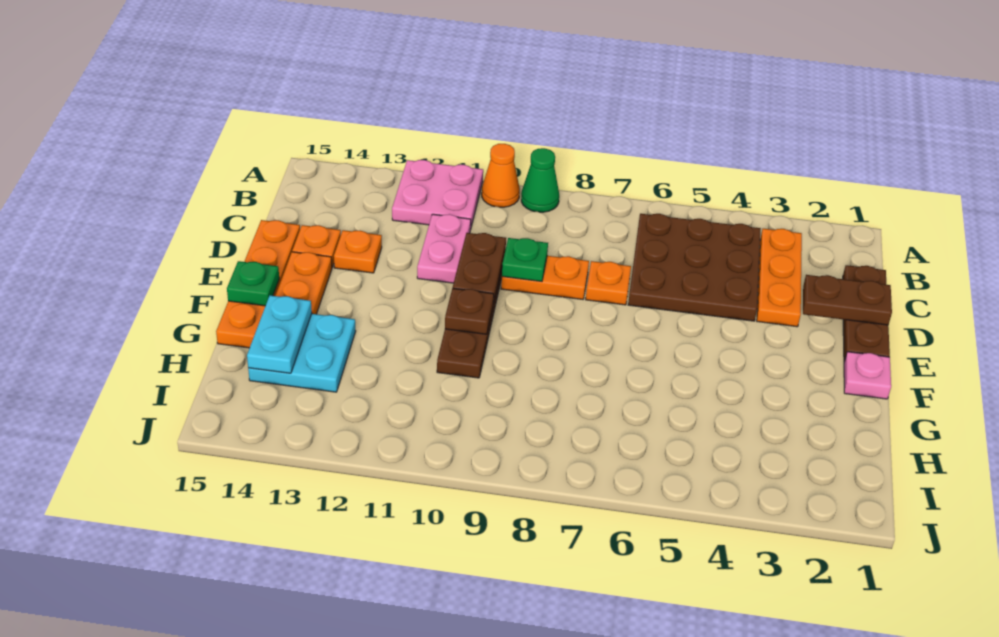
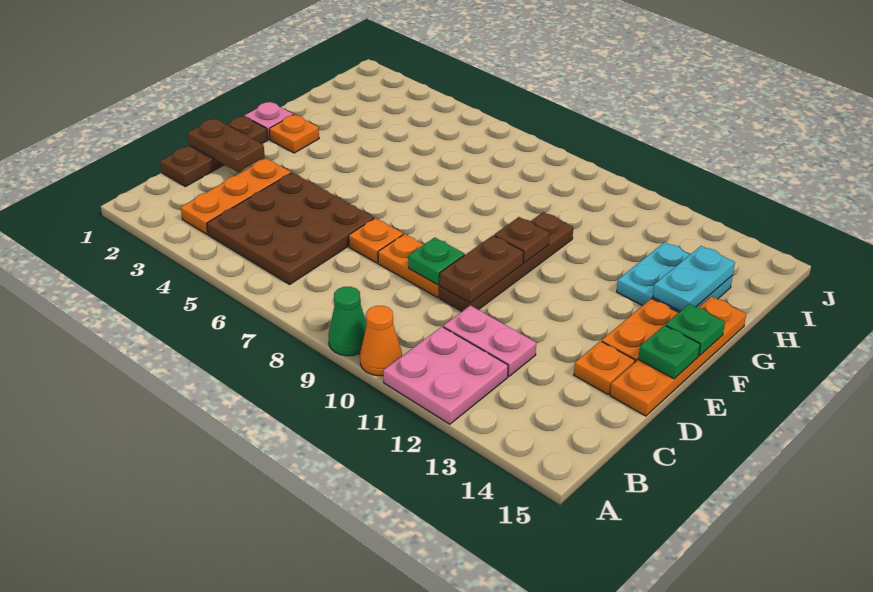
pink plate C11:D11 level 1 -> pink plate C11:C12 level 1
orange plate D13 level 1 -> orange plate F2 level 1
none -> green plate E15 level 2

